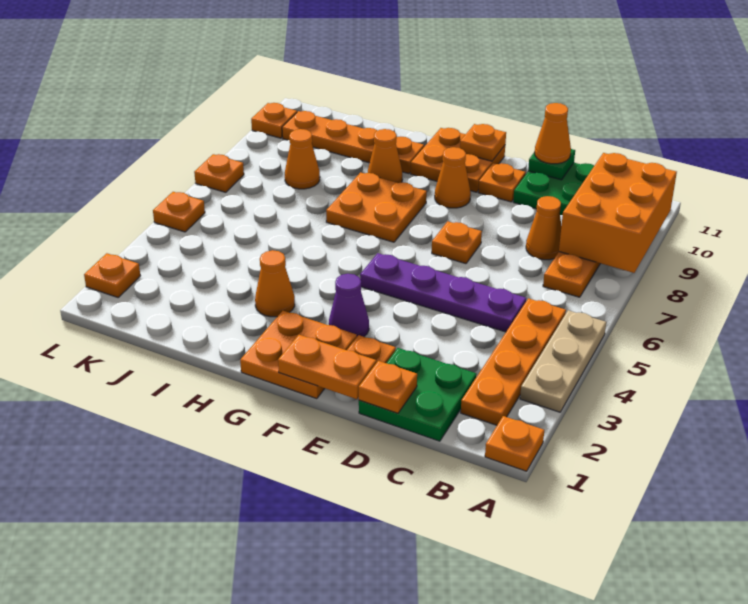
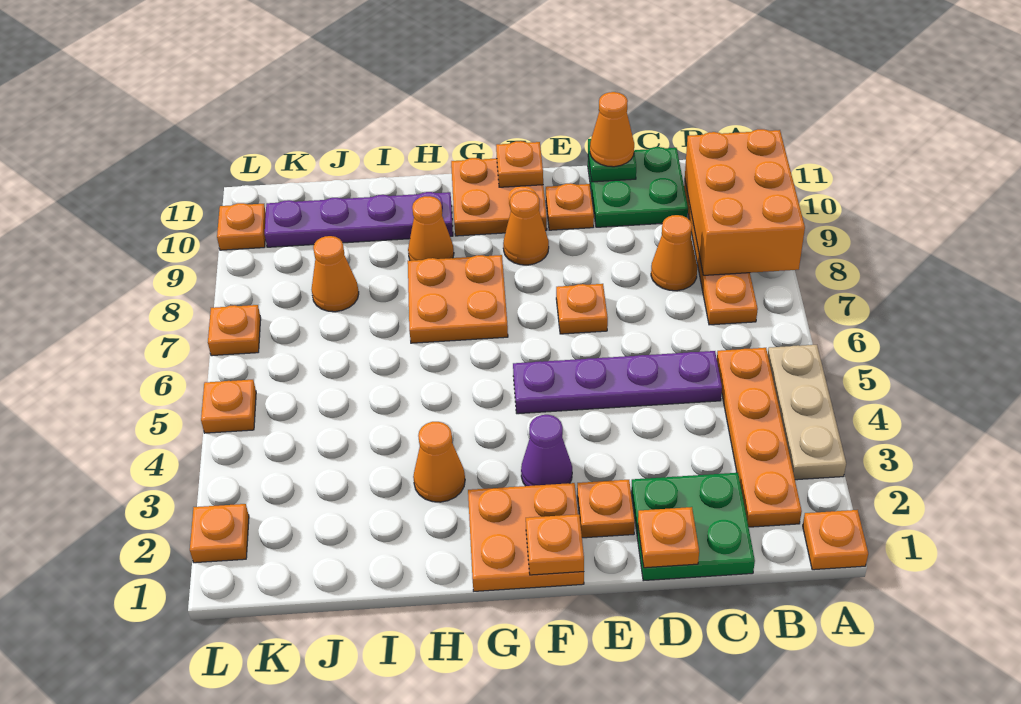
orange plate E1:F1 level 2 -> orange plate F1 level 2
orange plate H10:K10 level 1 -> purple plate H10:K10 level 1

